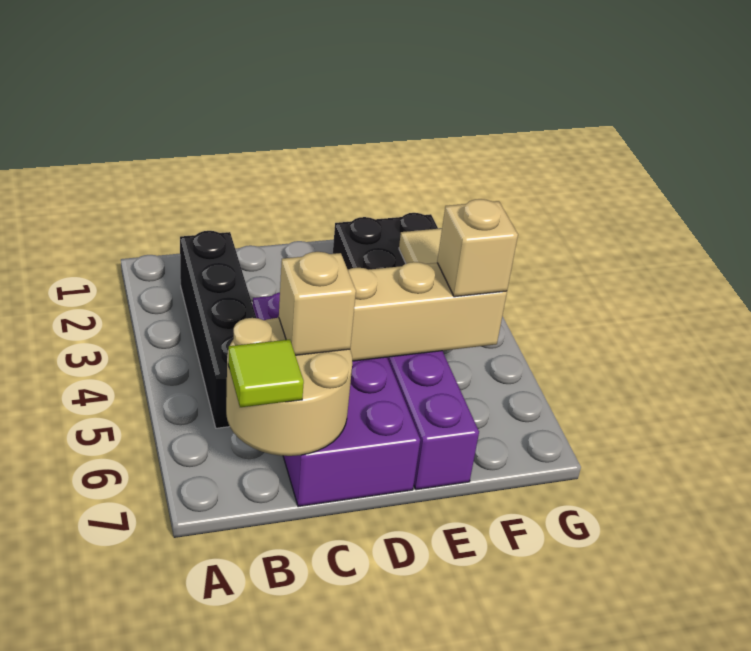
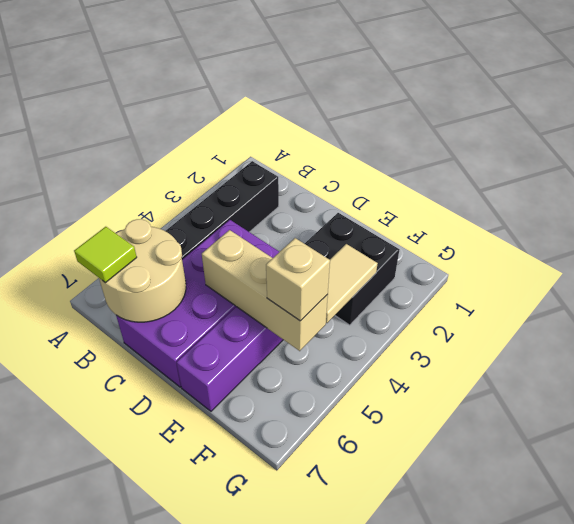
tan brick C6 level 3 -> none

